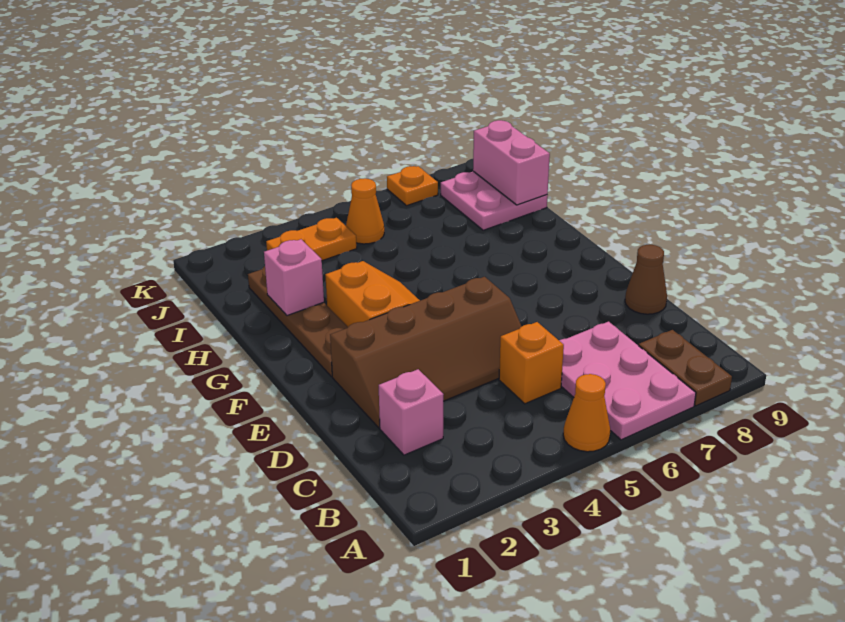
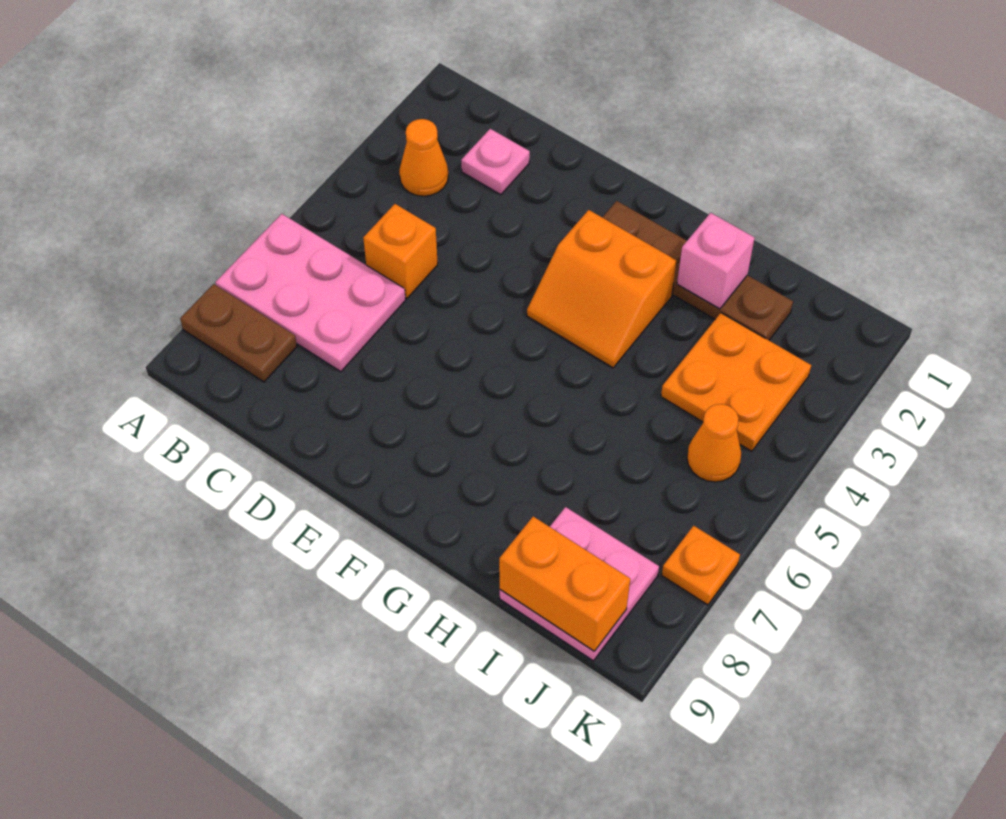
orange cone A5 level 1 -> orange cone B3 level 1
pink brick C2 level 1 -> pink plate C2 level 1
brown slope D2:E5 level 1 top E -> none
brown cone D9 level 1 -> none
pink brick I9:J9 level 2 -> orange brick I9:J9 level 2
orange plate J3:J4 level 1 -> orange plate I3:J4 level 1

